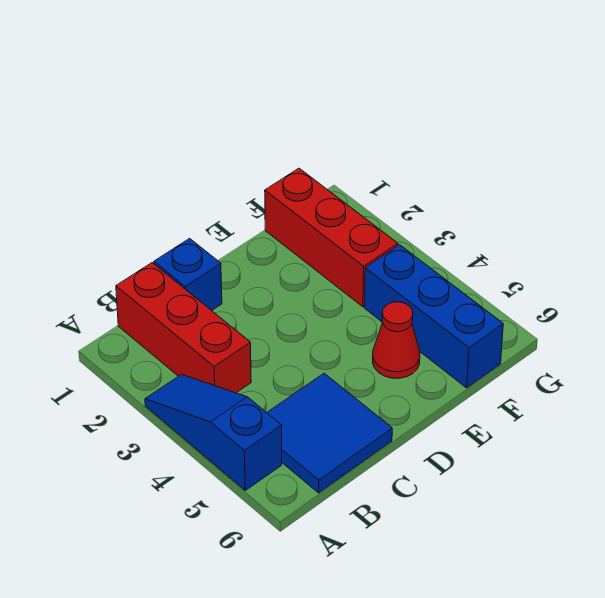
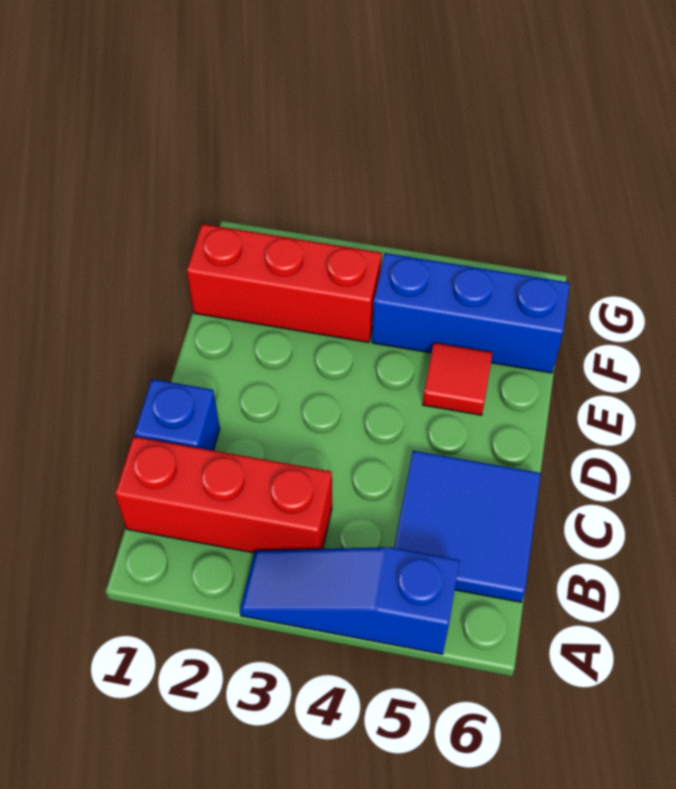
red cone E5 level 1 -> red tile E5 level 1

